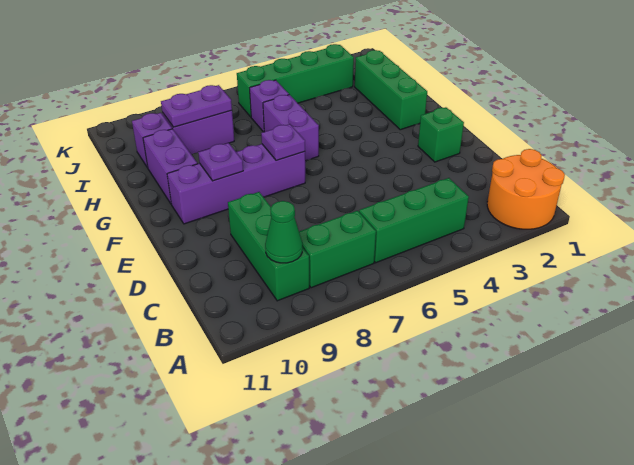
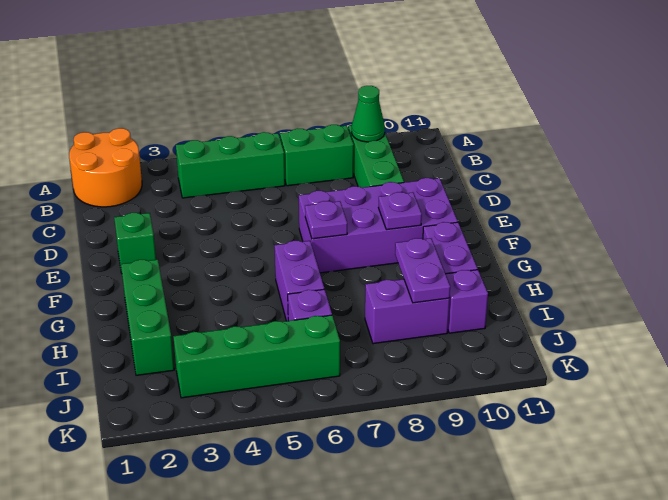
purple brick F7:F10 level 1 -> purple brick E7:F10 level 1
purple plate I8:I9 level 2 -> purple plate H9:I9 level 2

